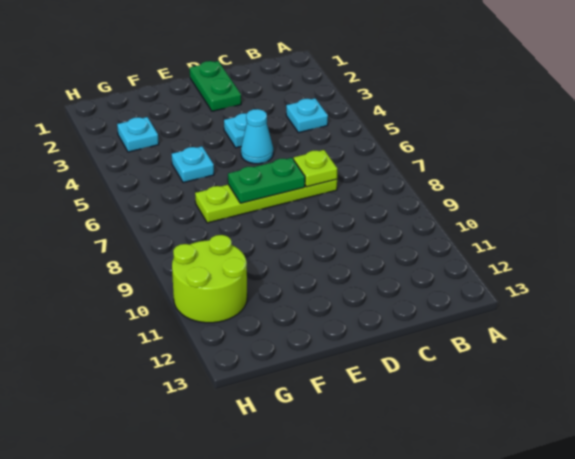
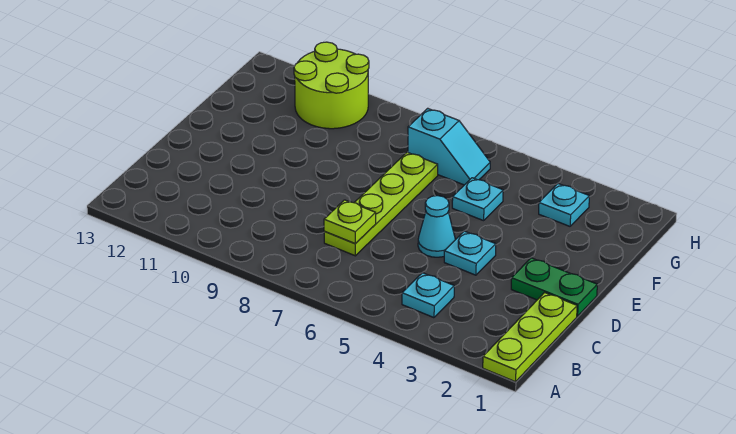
none -> lime plate A1:C1 level 1
green plate D7:E7 level 2 -> none
none -> cyan slope G6:G7 level 1 top 7

